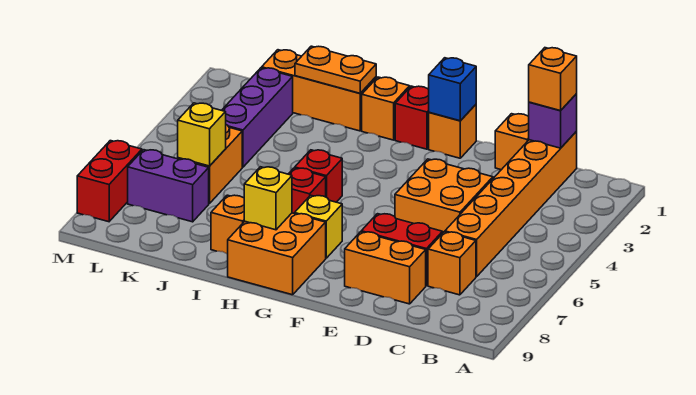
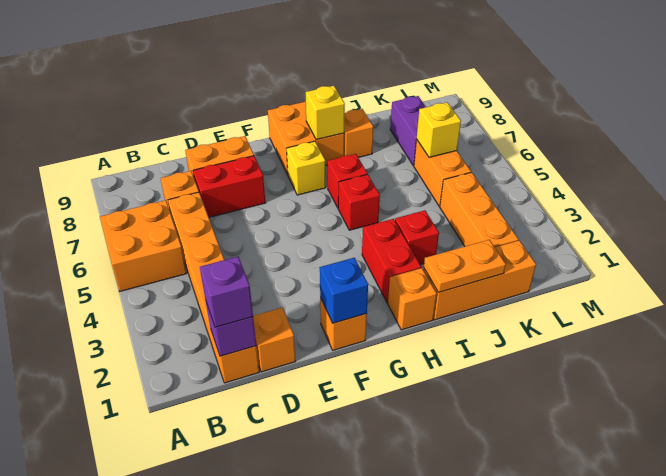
orange brick C1 level 3 -> purple brick C1 level 3
orange brick D4:E5 level 1 -> orange brick A5:B6 level 1
red brick G1 level 1 -> red brick I3 level 1
purple brick K2:K4 level 1 -> orange brick K2:K4 level 1
purple brick K7:L7 level 1 -> purple brick K7:K8 level 1
red brick M7:M8 level 1 -> red brick H2:H3 level 1

